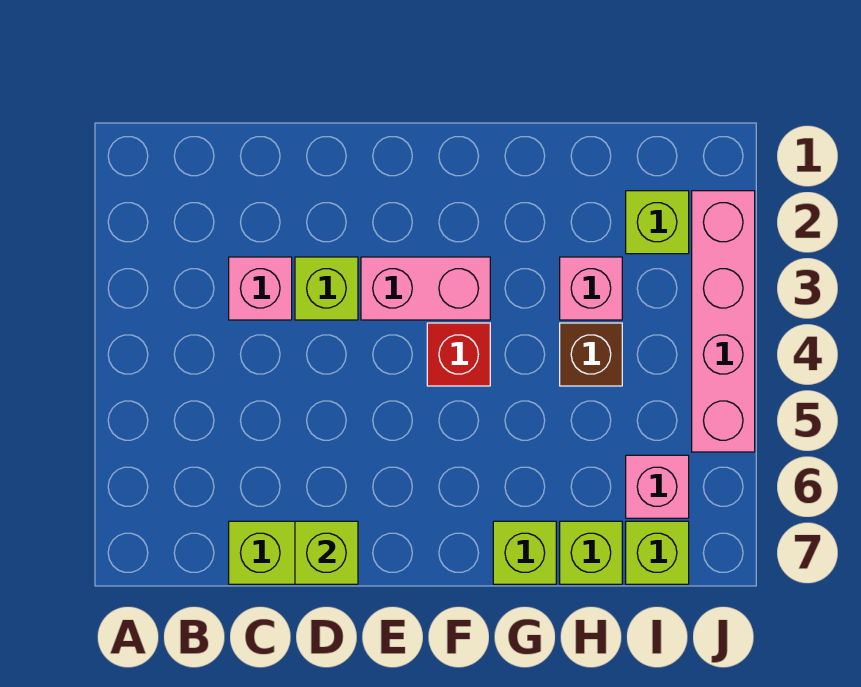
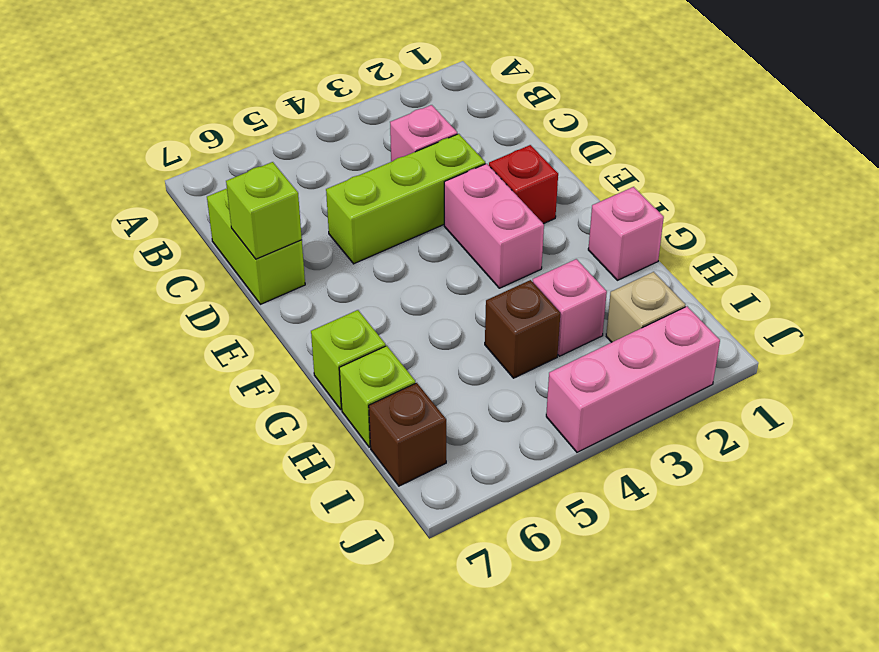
lime brick D3 level 1 -> lime brick D3:D5 level 1
red brick F4 level 1 -> red brick E2 level 1
lime brick I2 level 1 -> tan brick I2 level 1
pink brick I6 level 1 -> pink brick G1 level 1
lime brick I7 level 1 -> brown brick I7 level 1
pink brick J2:J5 level 1 -> pink brick J2:J4 level 1

